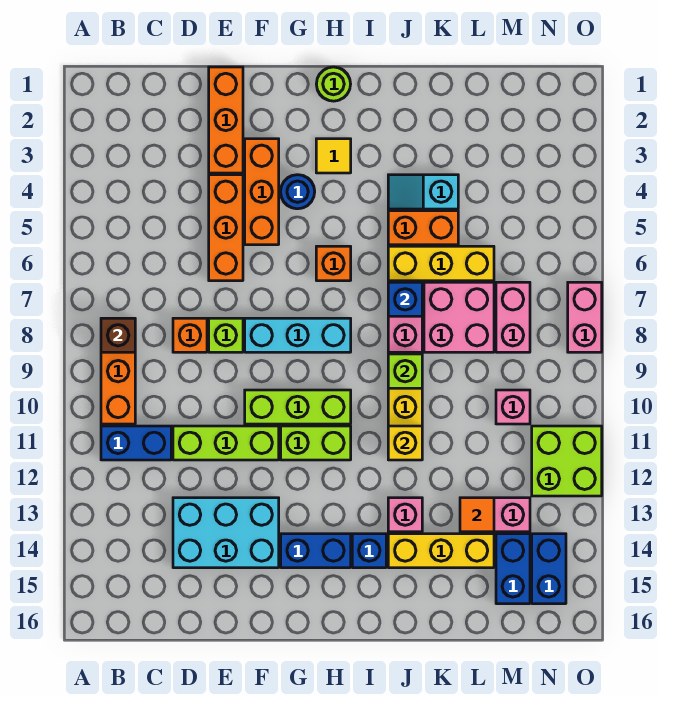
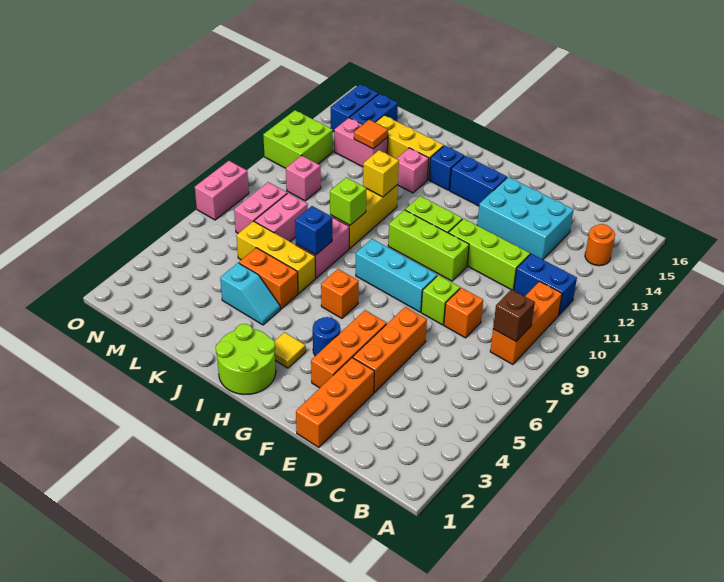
none -> orange round brick B14 level 1
lime round brick H1 level 1 -> lime round brick H1:I2 level 1
pink brick K7:L8 level 1 -> pink brick L7:L8 level 1

